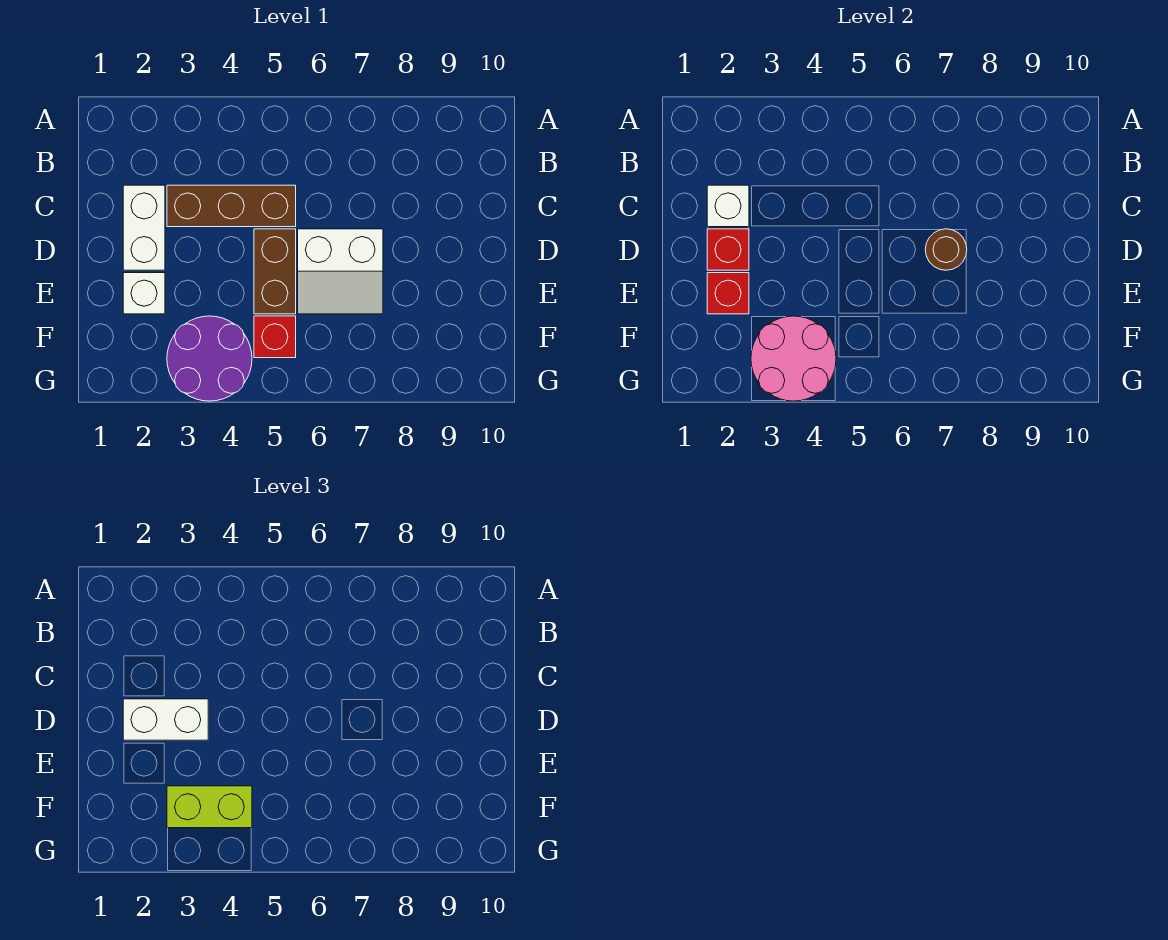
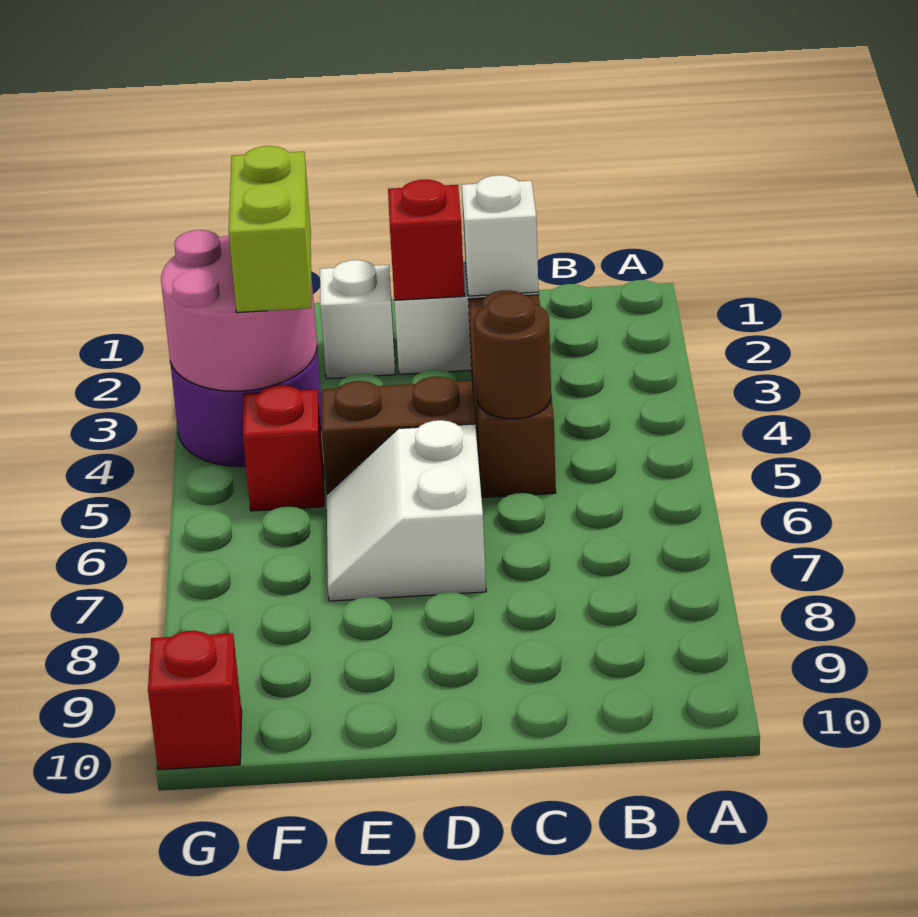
white brick D2:D3 level 3 -> none
brown round brick D7 level 2 -> brown round brick C5 level 2
red brick E2 level 2 -> red brick G10 level 1

